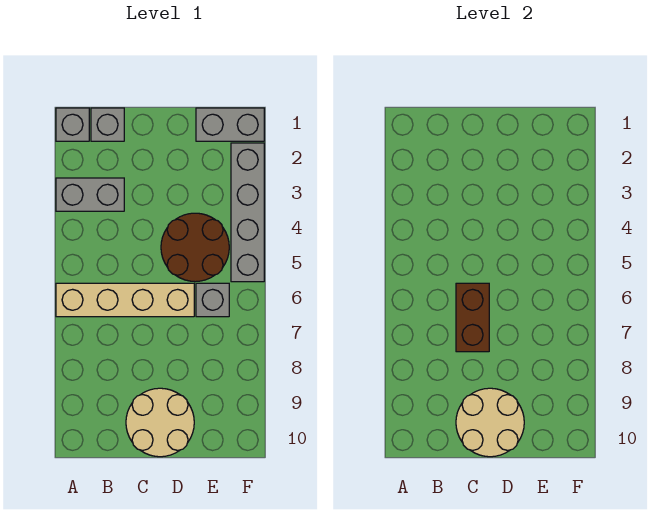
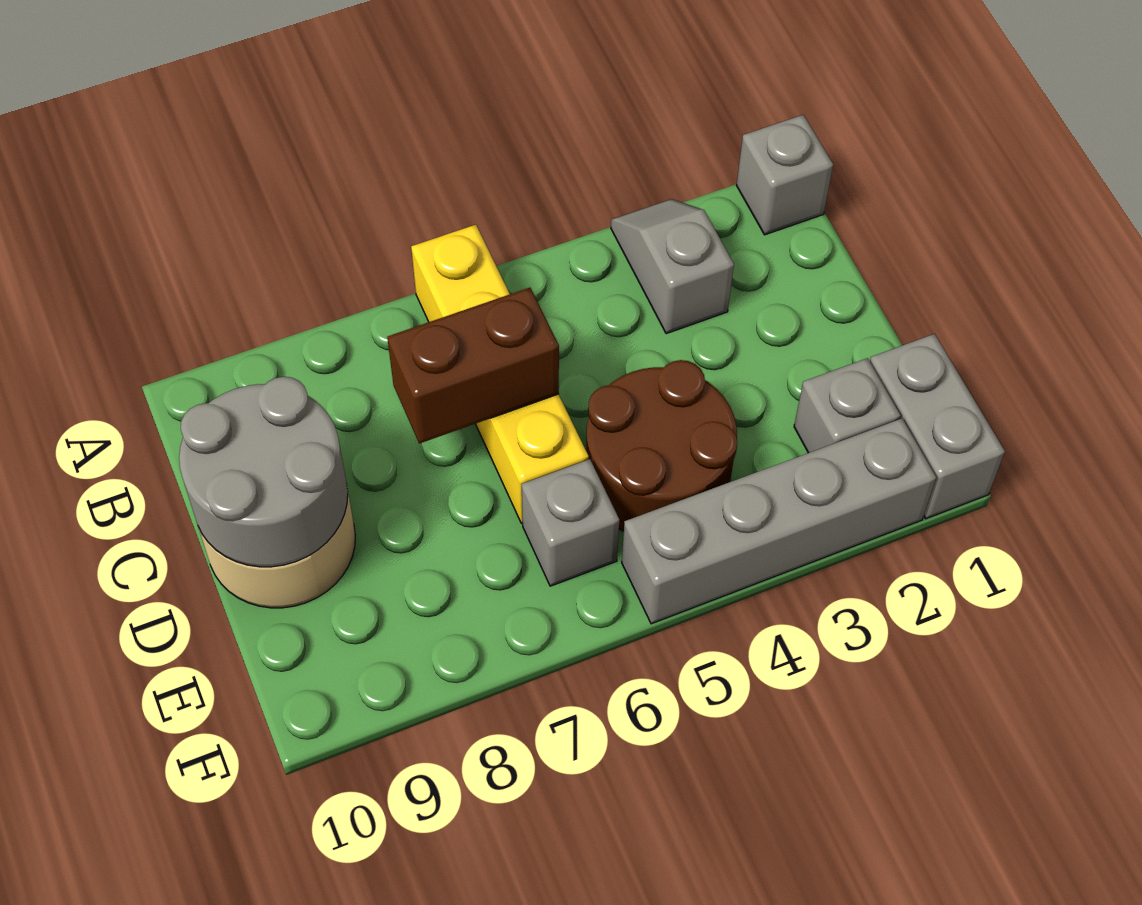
grey brick A3:B3 level 1 -> grey slope A3:B3 level 1 top B
tan brick A6:D6 level 1 -> yellow brick A6:D6 level 1
grey brick B1 level 1 -> grey brick E2 level 1
tan round brick C9:D10 level 2 -> grey round brick C9:D10 level 2

